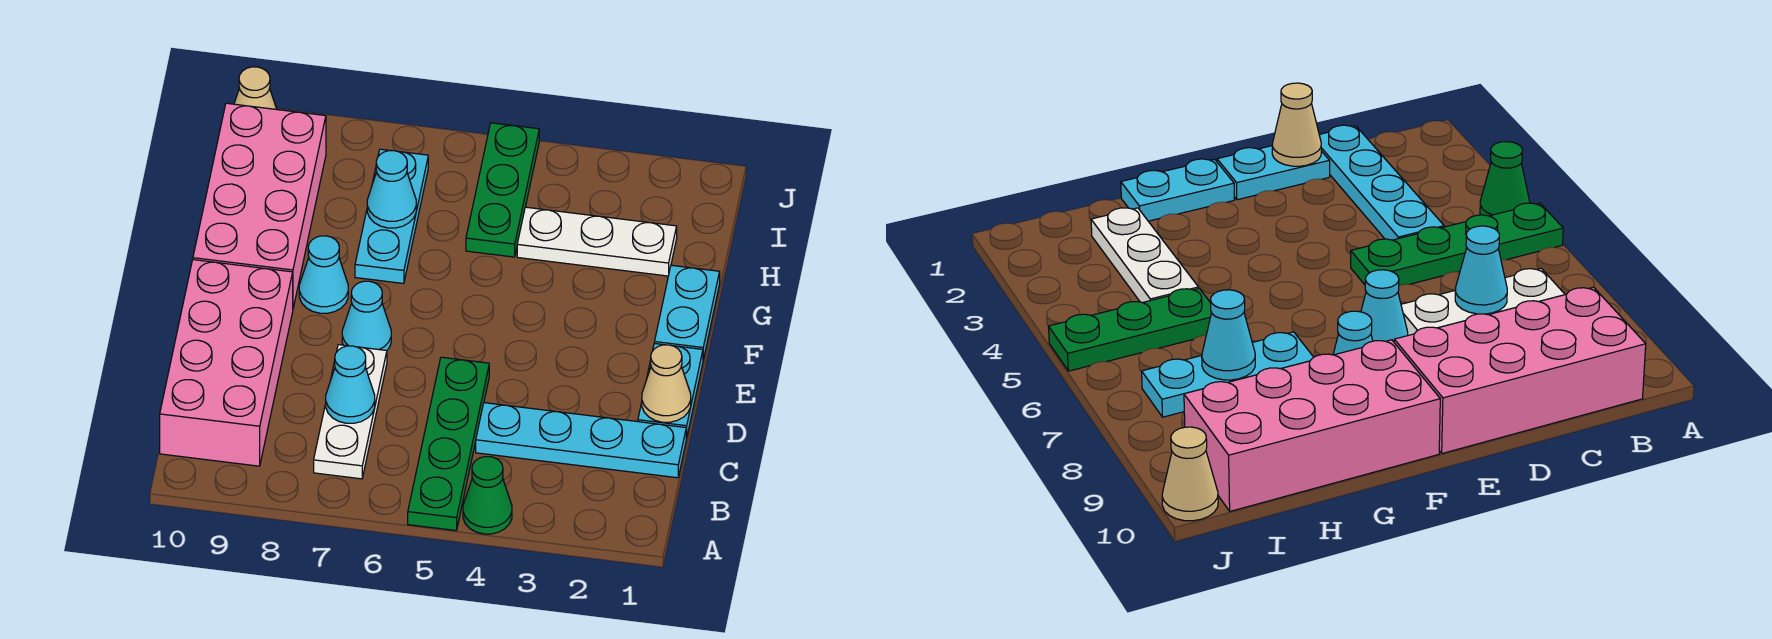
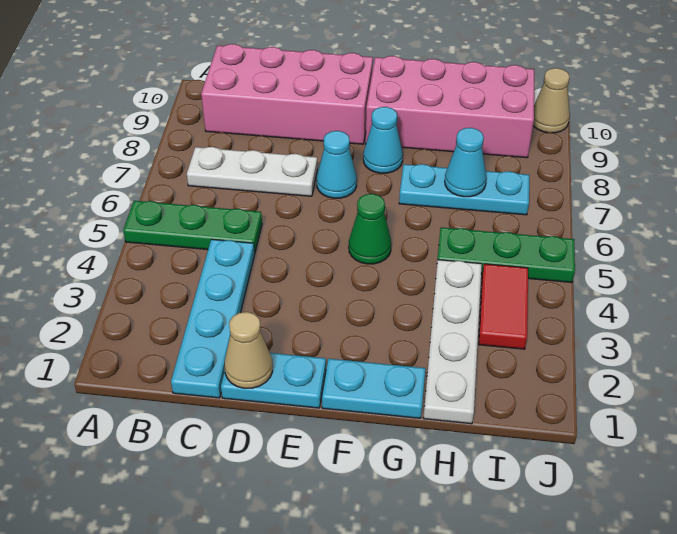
green cone A4 level 1 -> green cone F5 level 1
green plate A5:D5 level 1 -> green plate A5:C5 level 1
cyan cone C7 level 2 -> none
white plate H2:H4 level 1 -> white plate H1:H4 level 1
none -> red tile I3:I4 level 1

